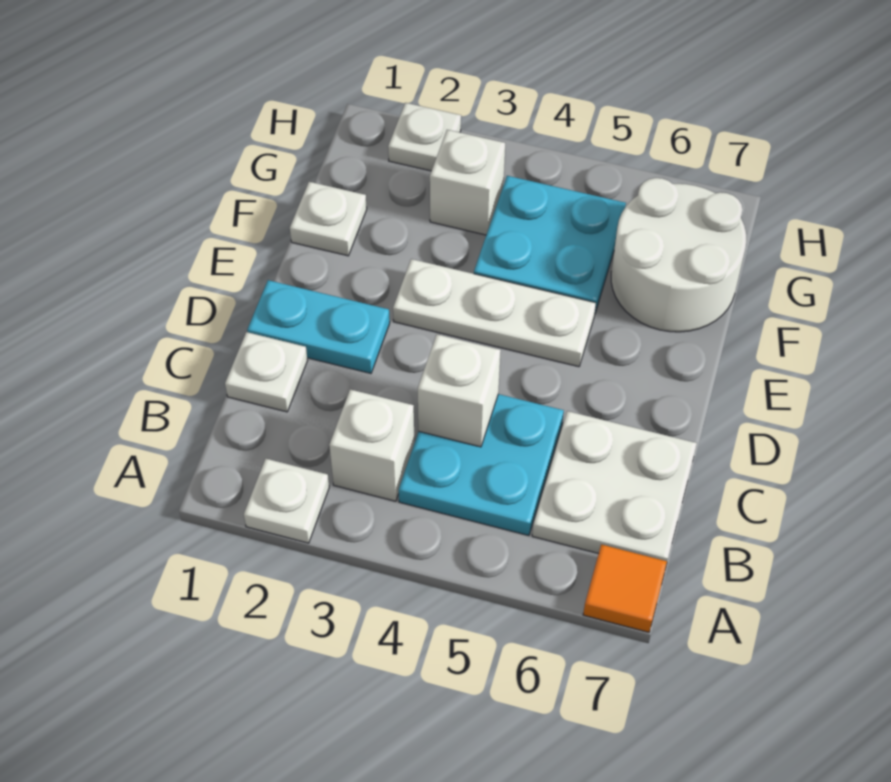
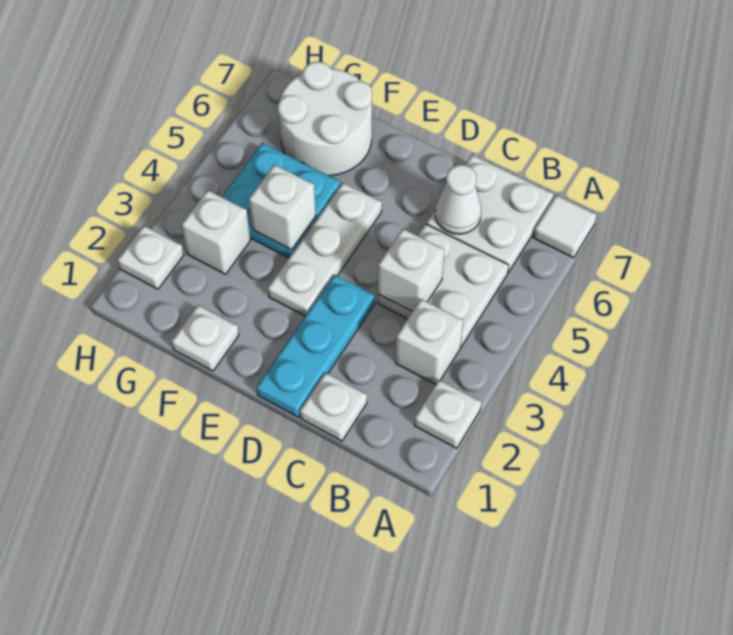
orange tile A7 level 1 -> white tile A7 level 1
cyan plate B4:C5 level 1 -> white plate B4:C5 level 1
none -> white cone C6 level 2
cyan plate D1:D2 level 1 -> cyan plate D1:D3 level 1
none -> white brick F4 level 2

